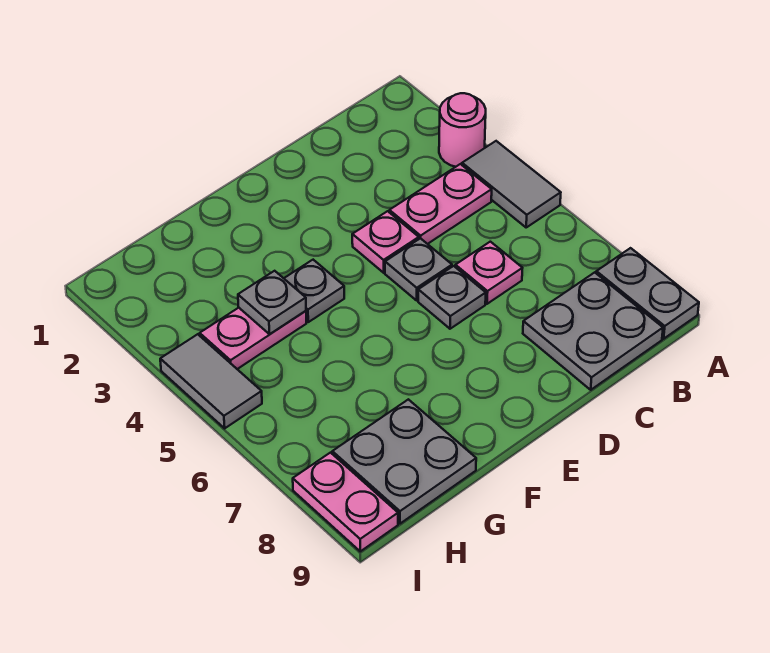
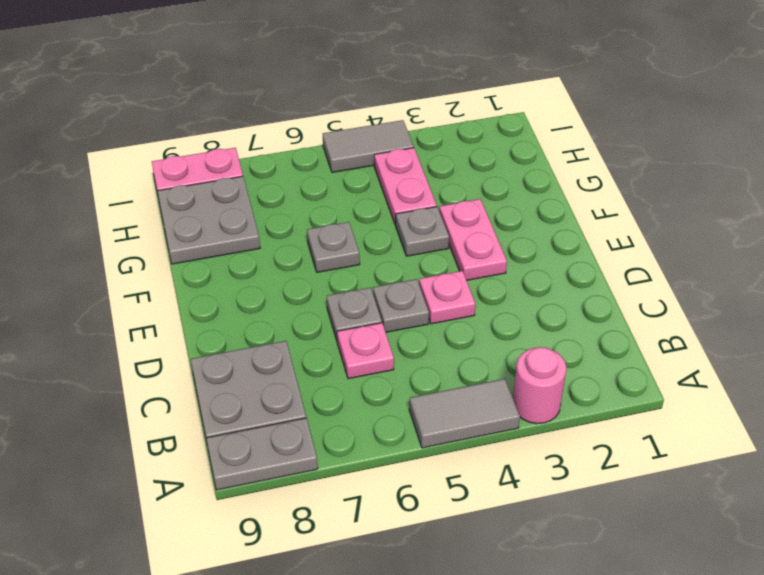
pink plate B4:C4 level 1 -> pink plate E3:F3 level 1
grey plate G4 level 2 -> grey plate F6 level 1

